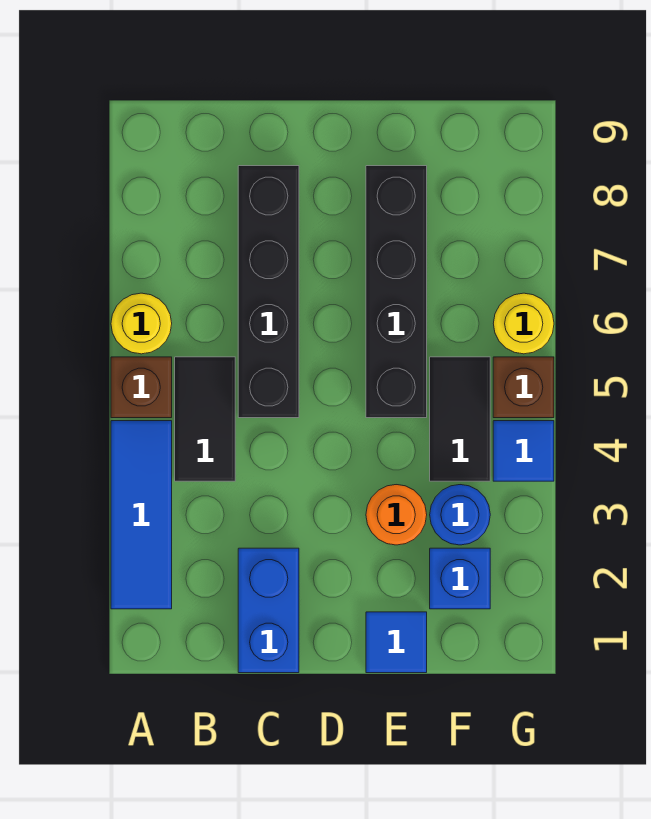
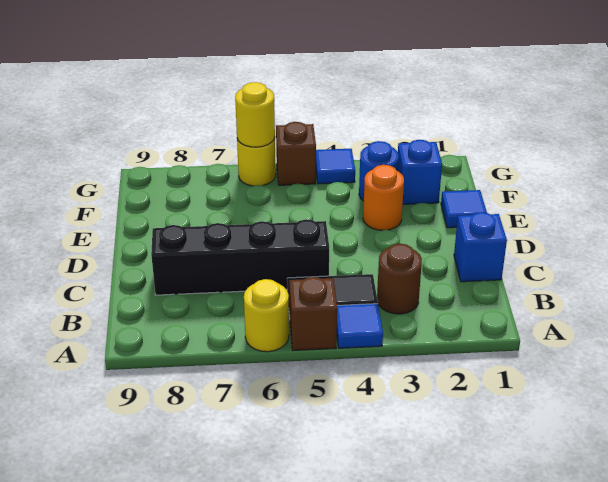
blue tile A2:A4 level 1 -> blue tile A4 level 1
none -> brown round brick B3 level 1
blue brick C1:C2 level 1 -> blue brick C1 level 1
black brick E5:E8 level 1 -> none
black tile F4:F5 level 1 -> none
none -> yellow round brick G6 level 2

